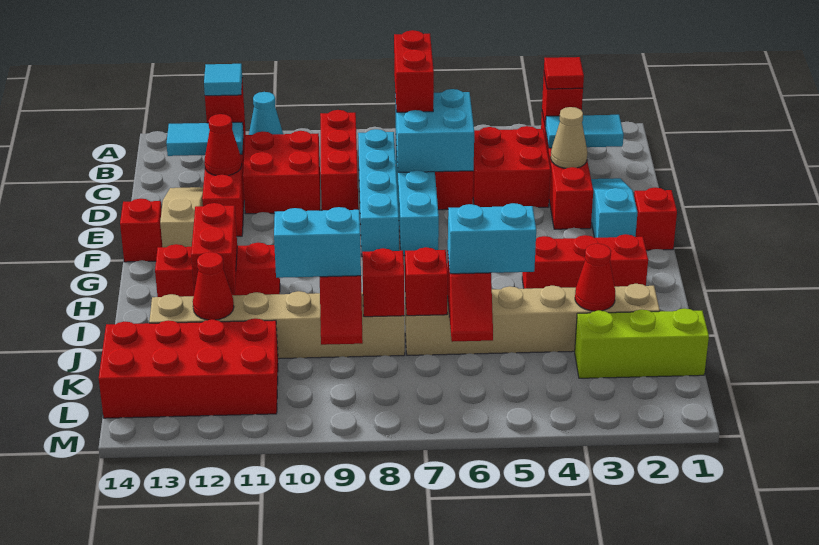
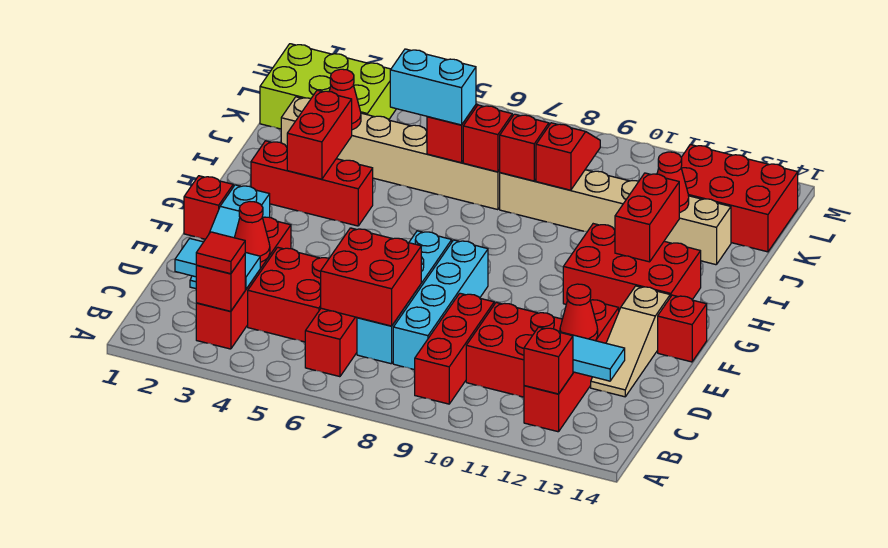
cyan cone A11 level 1 -> none
red brick B7:C7 level 3 -> red brick H3:I3 level 2
cyan tile B12 level 3 -> none
cyan brick C6:D7 level 2 -> red brick C6:D7 level 2
tan cone D3 level 2 -> red cone D3 level 2
red brick H11:H13 level 1 -> red brick G11:H13 level 1
cyan brick J9:J10 level 3 -> none
lime brick K1:K3 level 1 -> lime brick K1:L3 level 1
red brick K11:L14 level 1 -> red brick K12:L14 level 1

